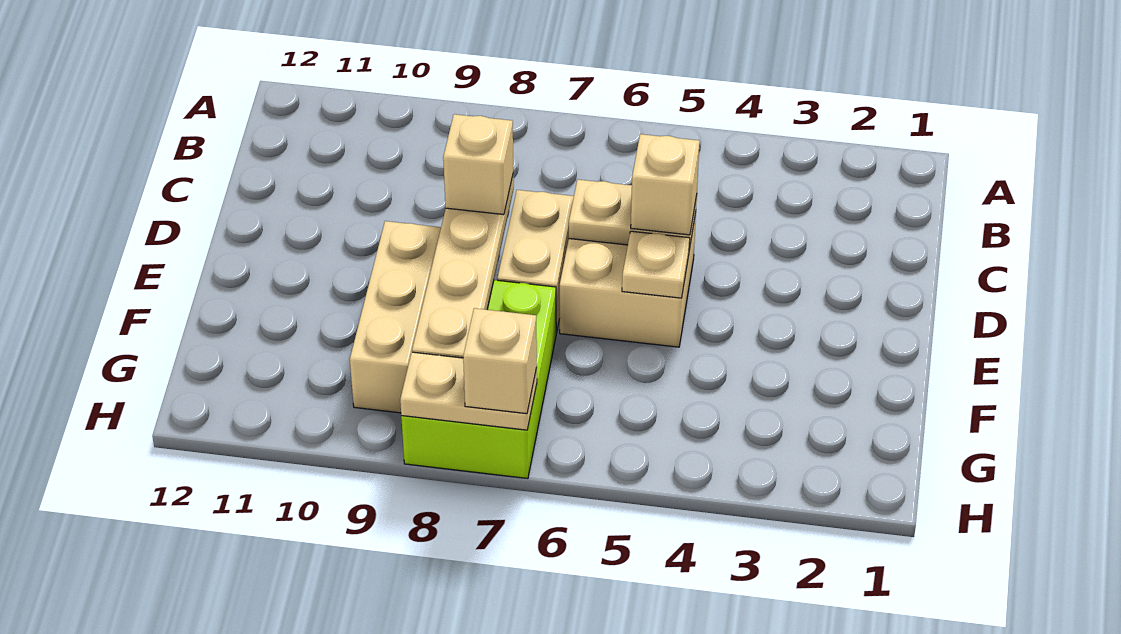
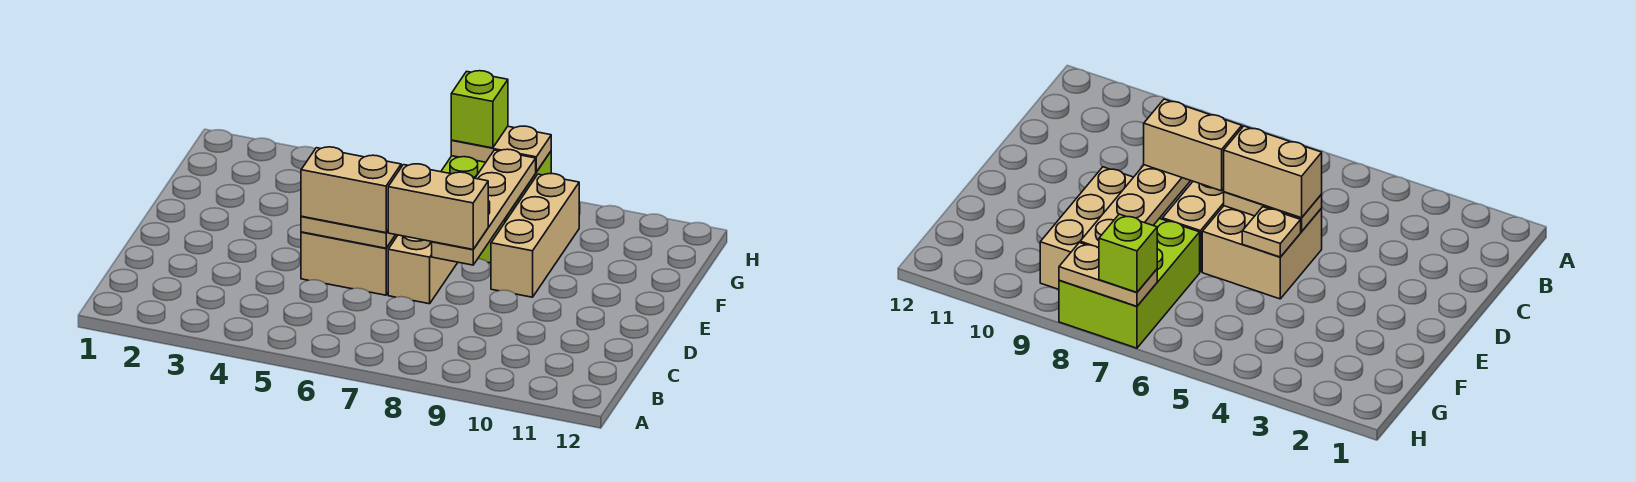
tan brick D5 level 3 -> tan brick D5:D6 level 3
tan brick D8 level 3 -> tan brick D7:D8 level 3
tan brick H7 level 3 -> lime brick H7 level 3

